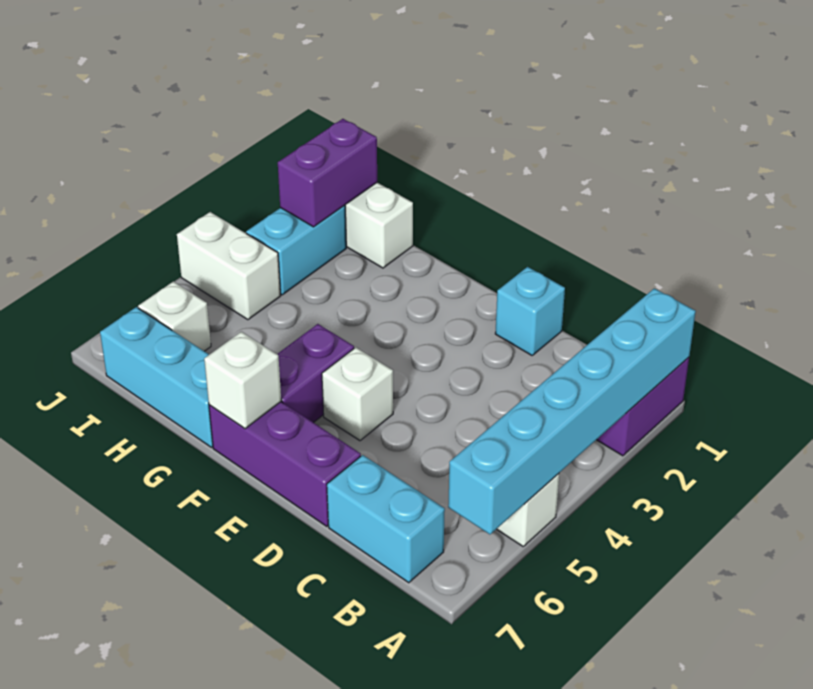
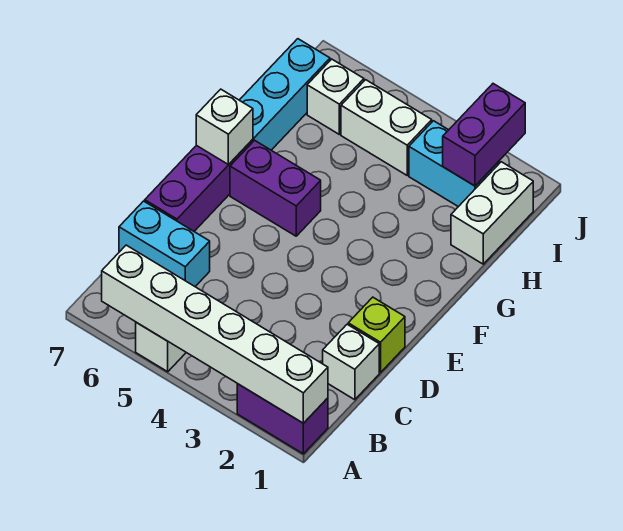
cyan brick A1:A6 level 2 -> white brick A1:A6 level 2
cyan brick B7:C7 level 1 -> cyan brick C6:C7 level 1
cyan brick D1 level 1 -> lime brick D1 level 1
white brick E5 level 1 -> white brick C1 level 1
purple brick I1:I2 level 2 -> purple brick I2:J2 level 2
white brick I4:J4 level 1 -> white brick I4:I5 level 1

